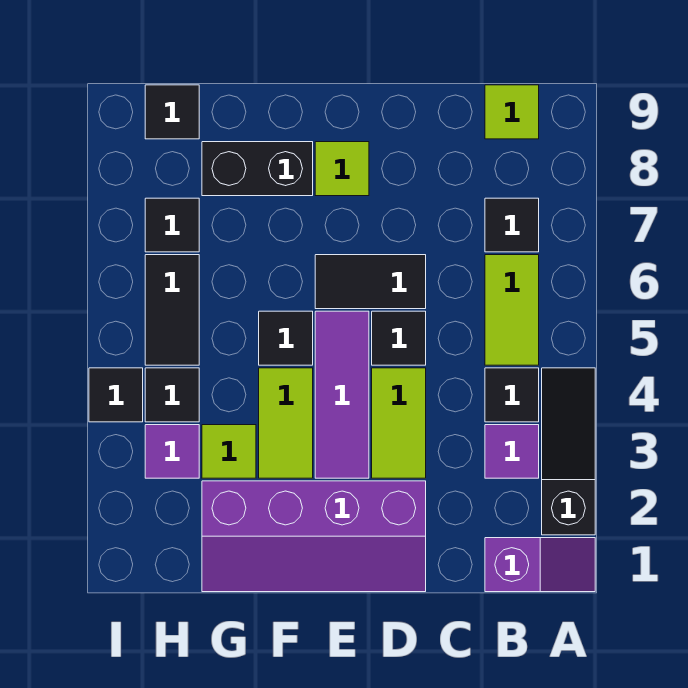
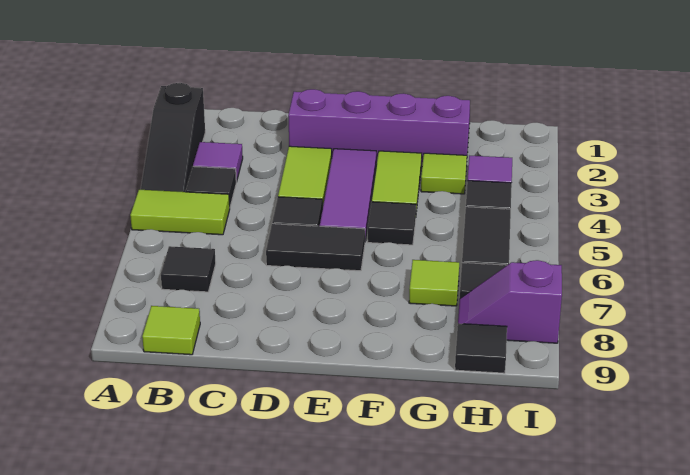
purple slope A1:B1 level 1 top B -> purple slope H8:I8 level 1 top I
lime tile B5:B6 level 1 -> lime tile A5:B5 level 1
lime tile E8 level 1 -> lime tile G7 level 1
black brick F8:G8 level 1 -> none
black tile I4 level 1 -> none

